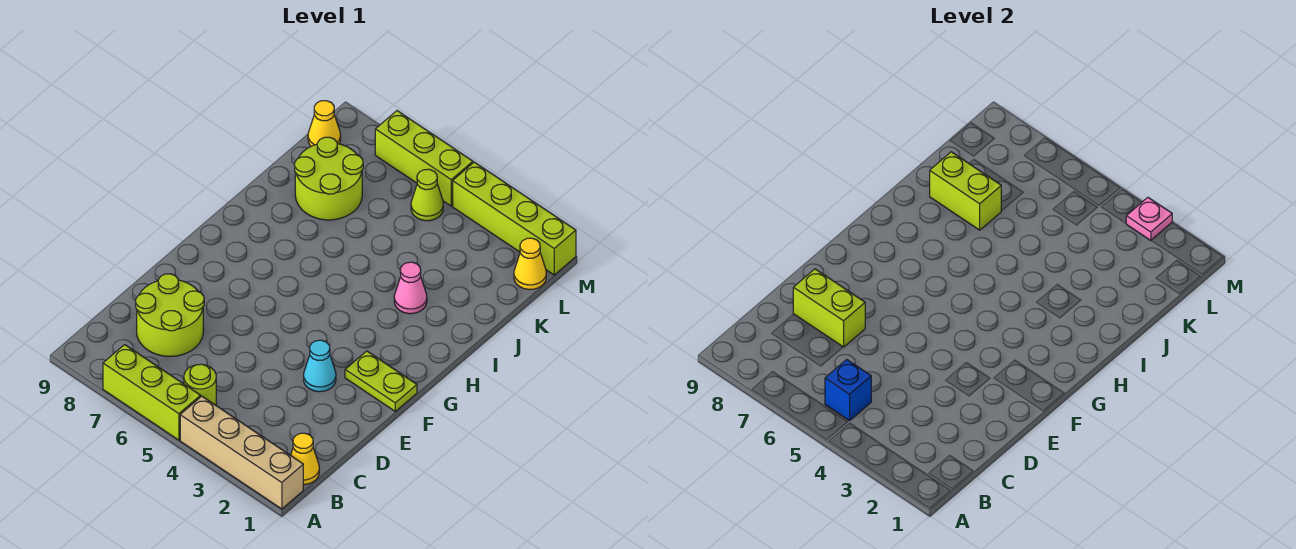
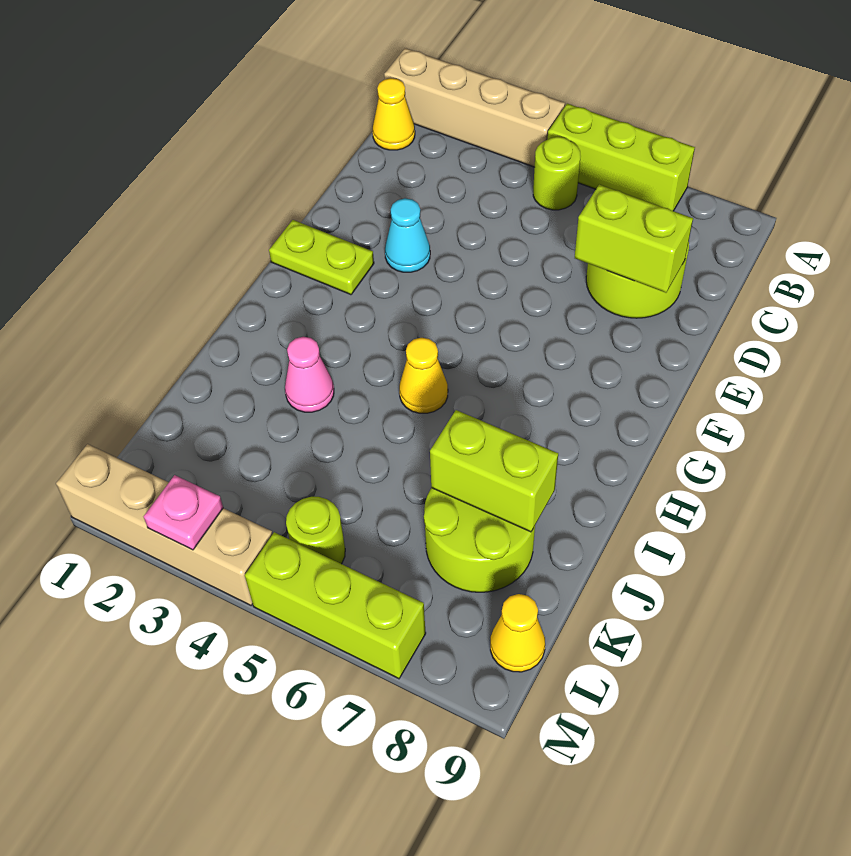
blue brick B5 level 2 -> none
yellow cone L1 level 1 -> yellow cone H5 level 1
lime cone L5 level 1 -> lime round brick L5 level 1
lime brick M1:M4 level 1 -> tan brick M1:M4 level 1

